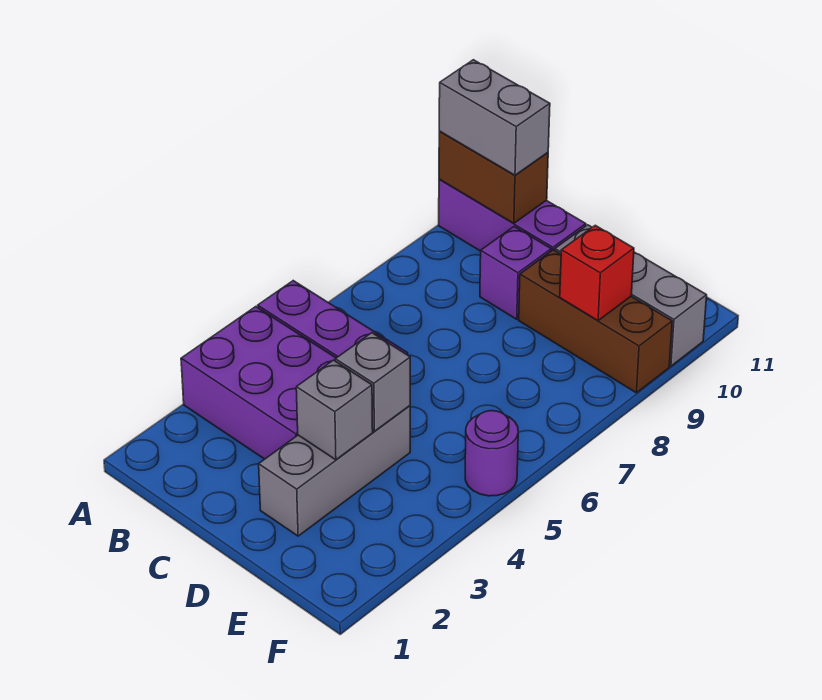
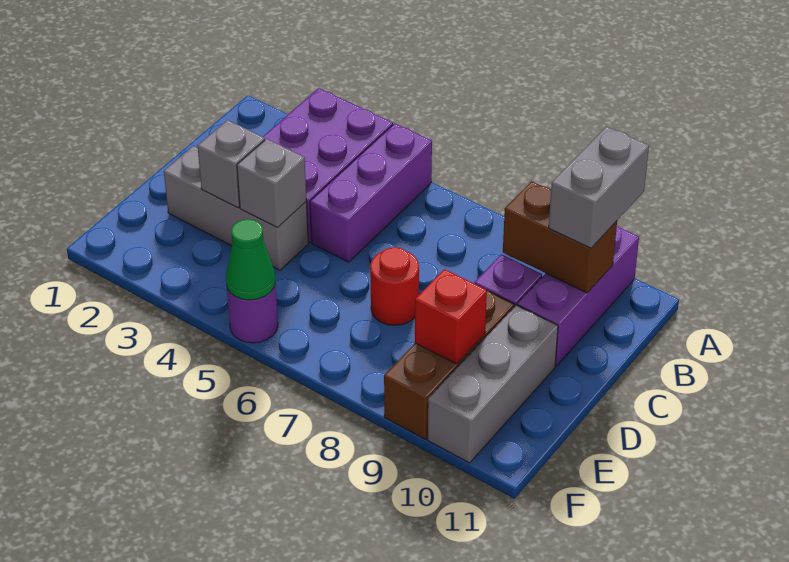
brown brick A10:B10 level 2 -> brown brick B9:B10 level 2
none -> red round brick D7 level 1
none -> green cone F5 level 2

